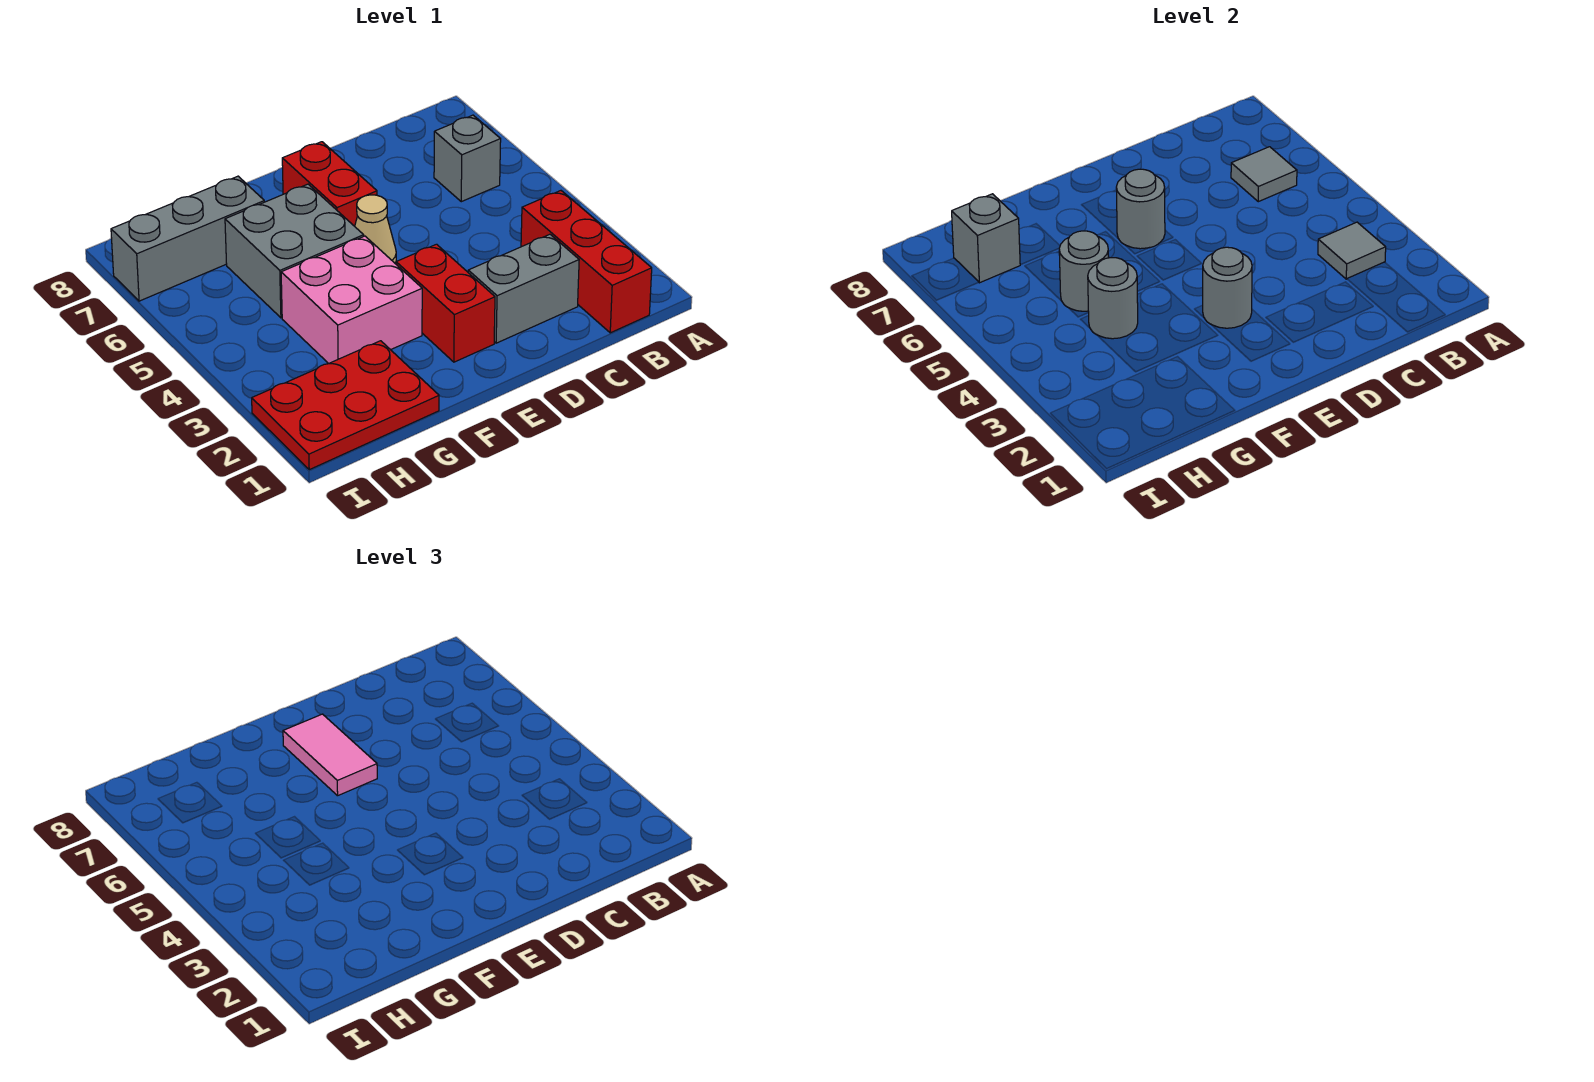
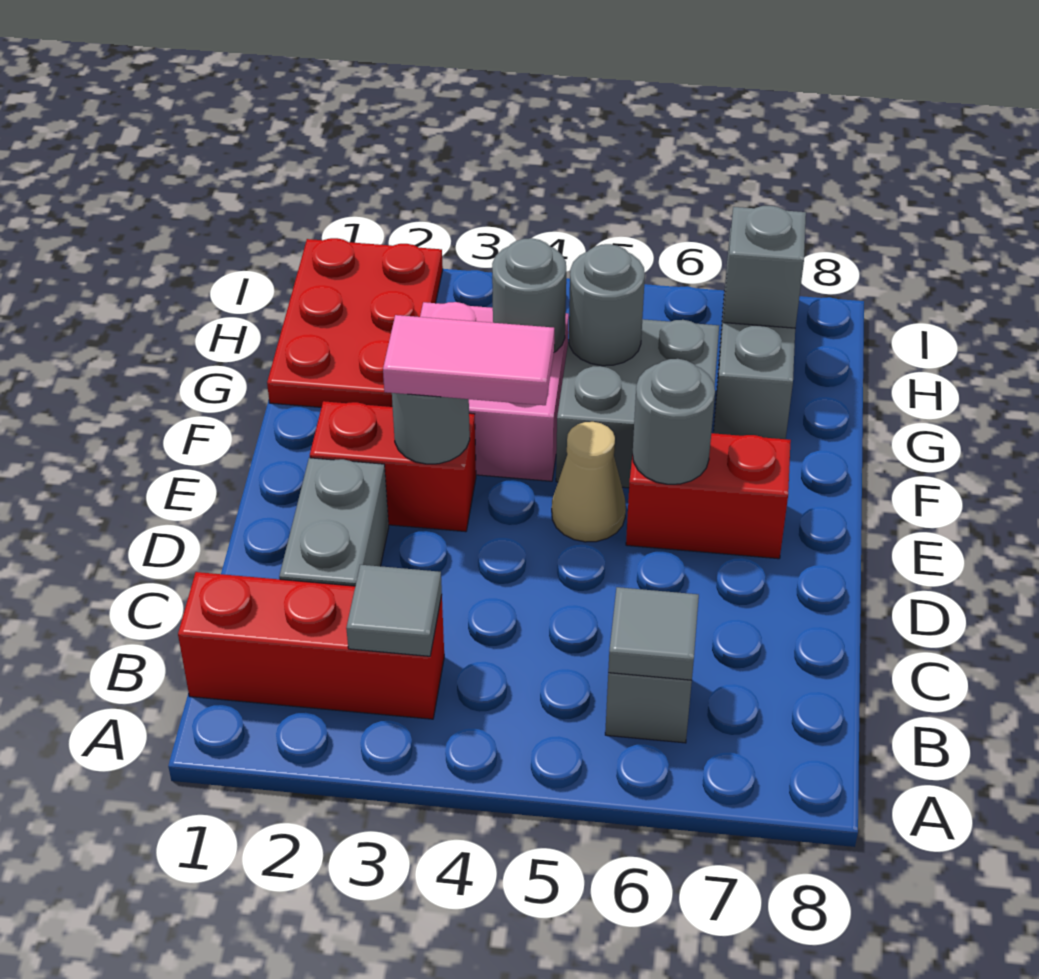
pink tile E6:E7 level 3 -> pink tile E3:E4 level 3

